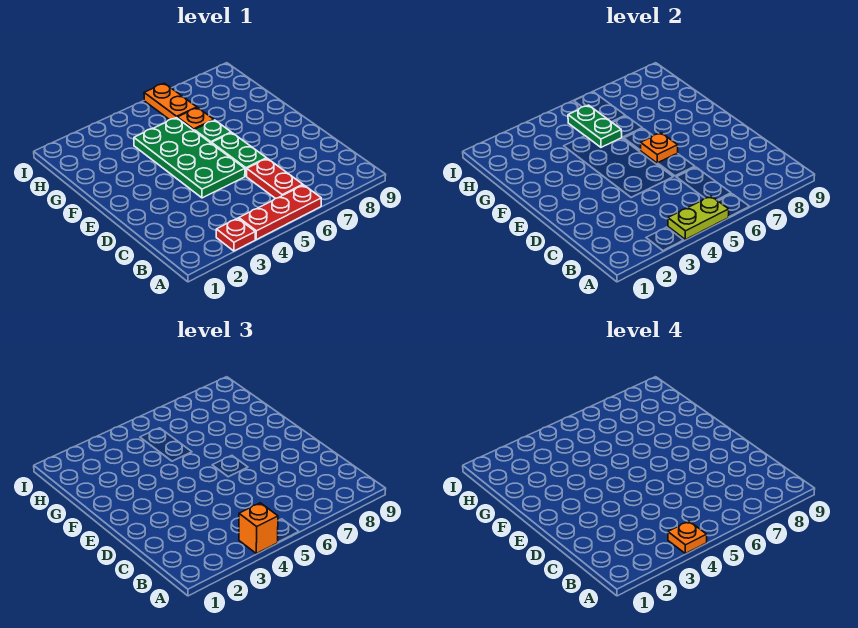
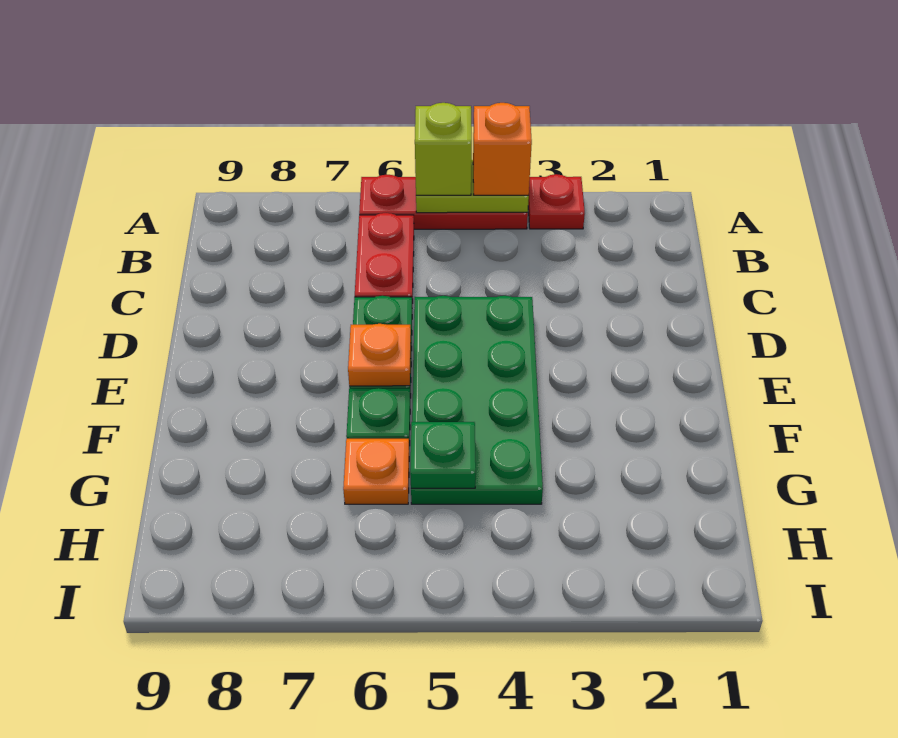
orange plate A4 level 4 -> none
none -> lime brick A5 level 3
green plate G5:H5 level 2 -> green plate G5 level 2
orange plate H6:I6 level 1 -> none

